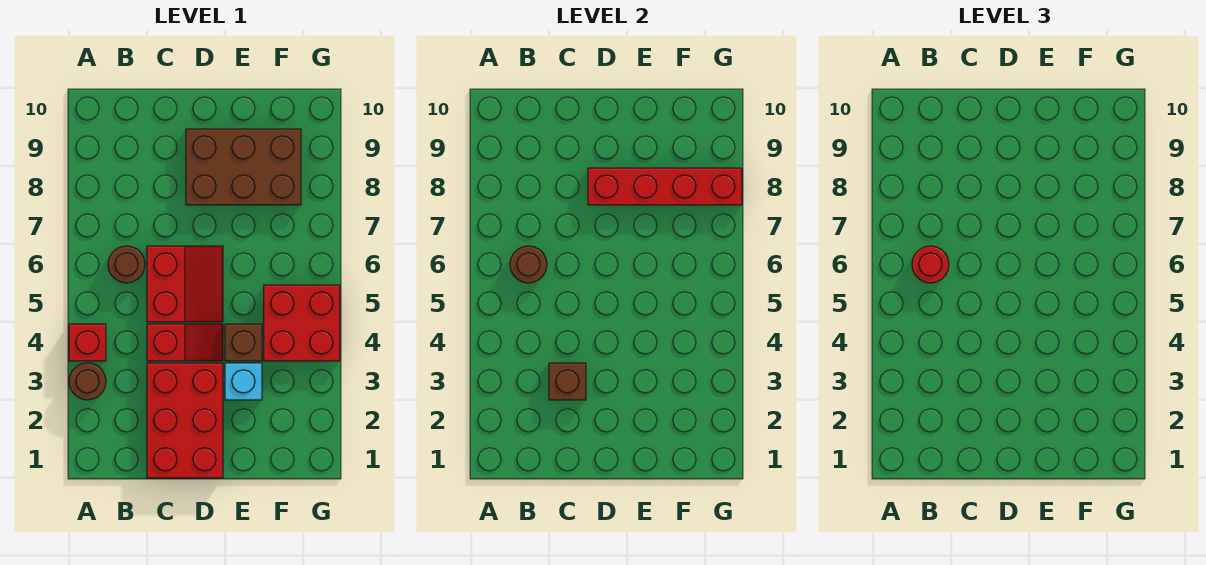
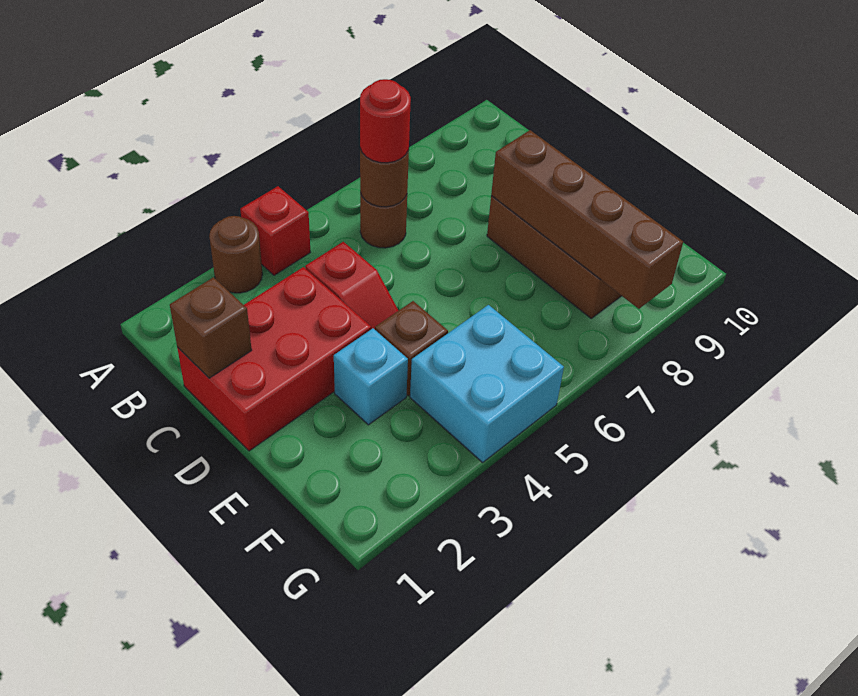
brown brick C3 level 2 -> brown brick C1 level 2
red slope C5:D6 level 1 top C -> none
red brick D8:G8 level 2 -> brown brick D8:G8 level 2
red brick F4:G5 level 1 -> cyan brick F4:G5 level 1

